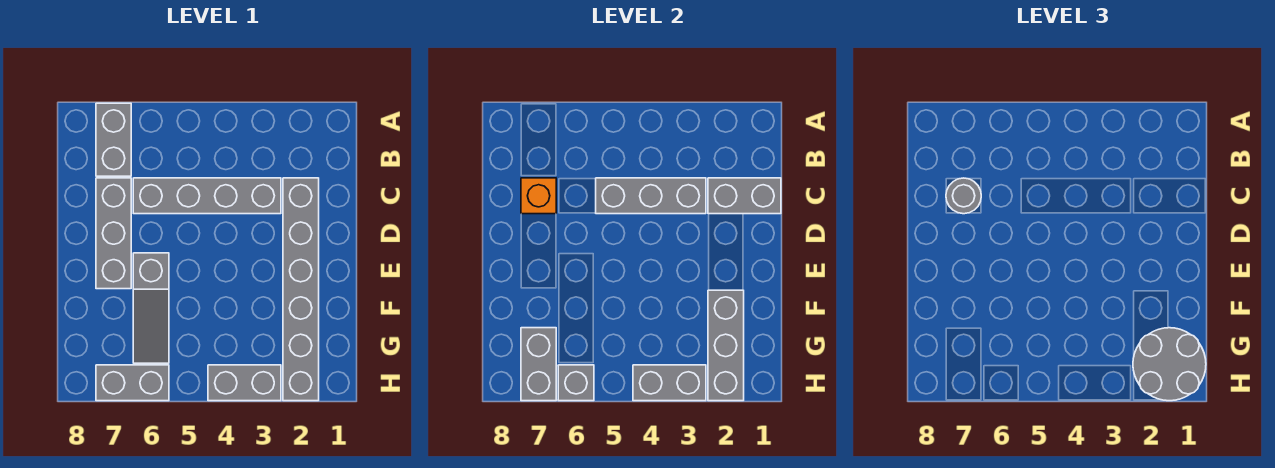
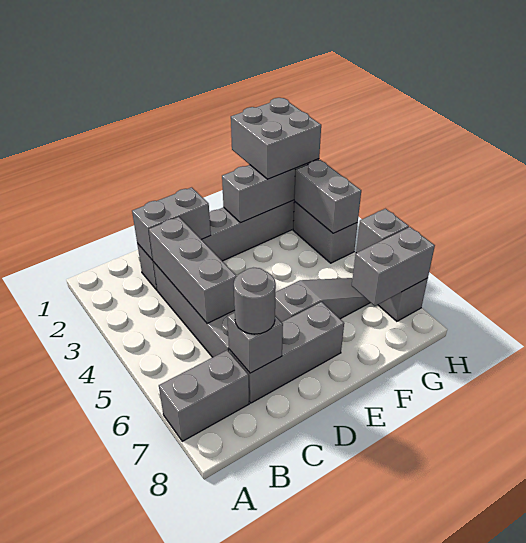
grey brick C1:C2 level 2 -> grey brick C2:D2 level 2
orange brick C7 level 2 -> grey brick C7 level 2
grey round brick G1:H2 level 3 -> grey brick G1:H2 level 3

